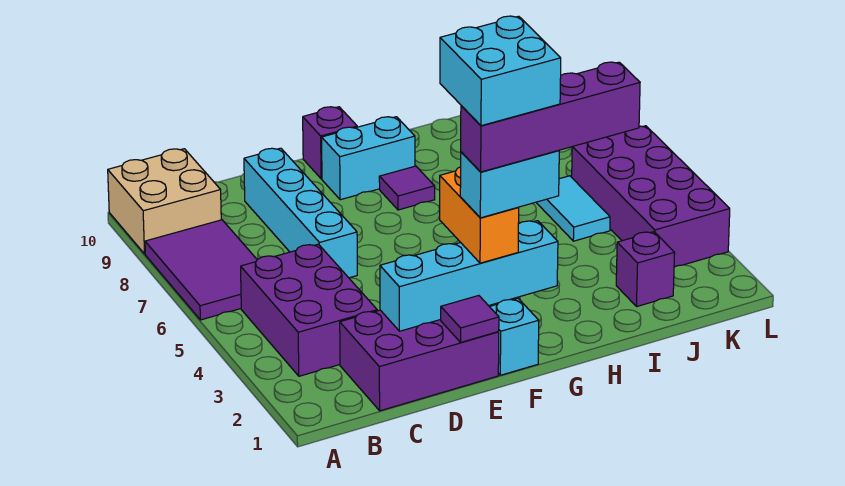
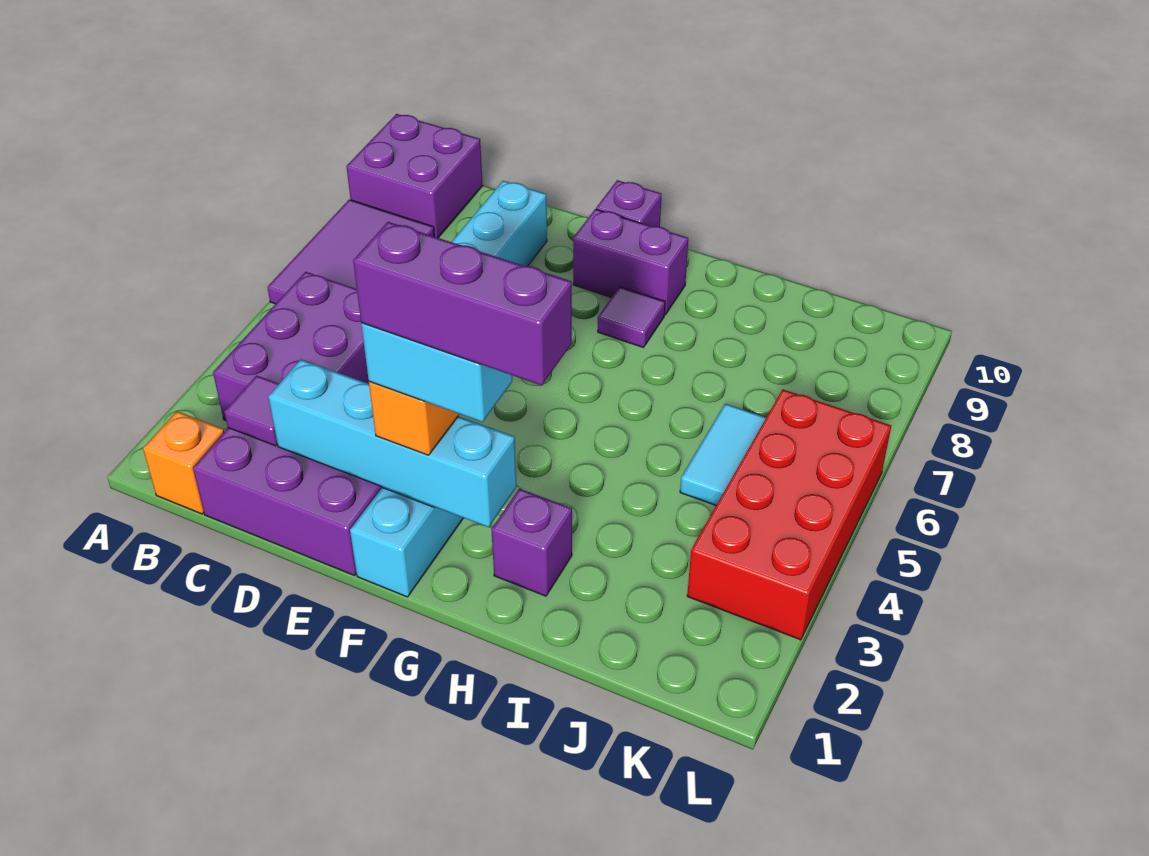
tan brick A9:B10 level 1 -> purple brick A9:B10 level 1
none -> orange brick B1 level 1
purple tile E1 level 2 -> purple tile C2 level 2
purple brick F2:I2 level 5 -> purple brick F2:H2 level 5
cyan brick F2:G3 level 6 -> none
cyan brick F9:G9 level 1 -> purple brick F9:G9 level 1
purple brick J2 level 1 -> purple brick H2 level 1
purple brick K3:L6 level 1 -> red brick K3:L6 level 1

